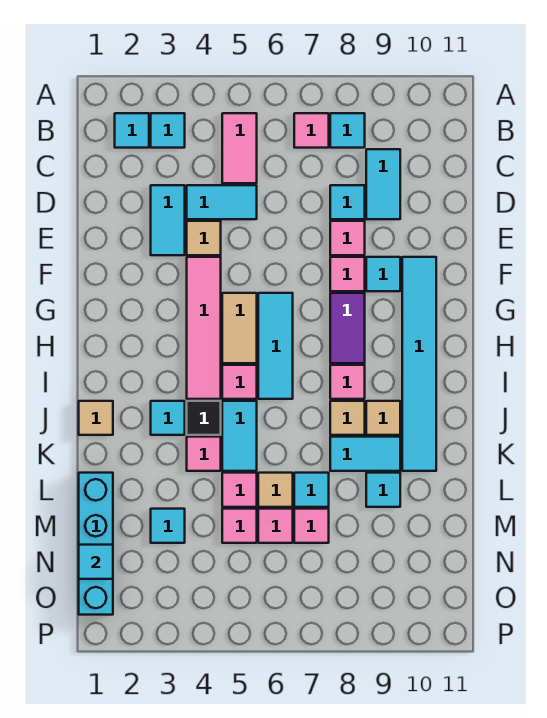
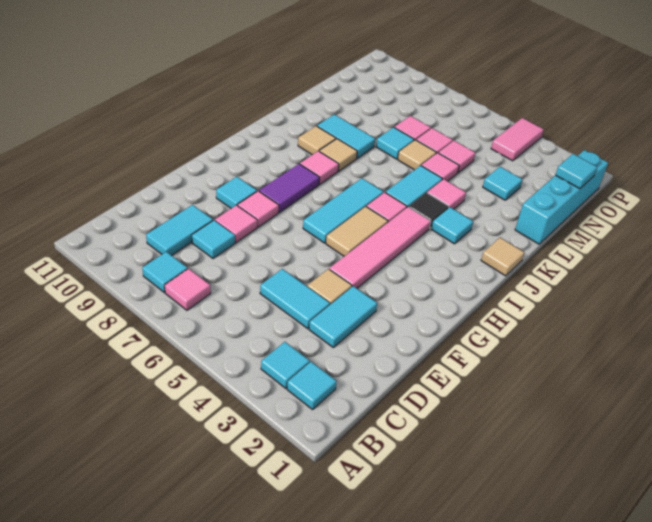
pink tile B5:C5 level 1 -> pink tile O4:P4 level 1
cyan tile F10:K10 level 1 -> none
cyan tile L9 level 1 -> none

